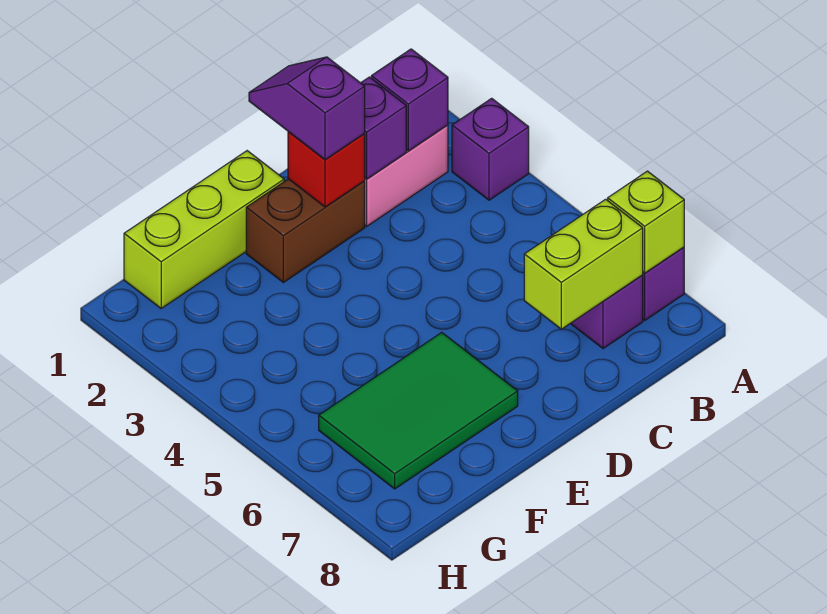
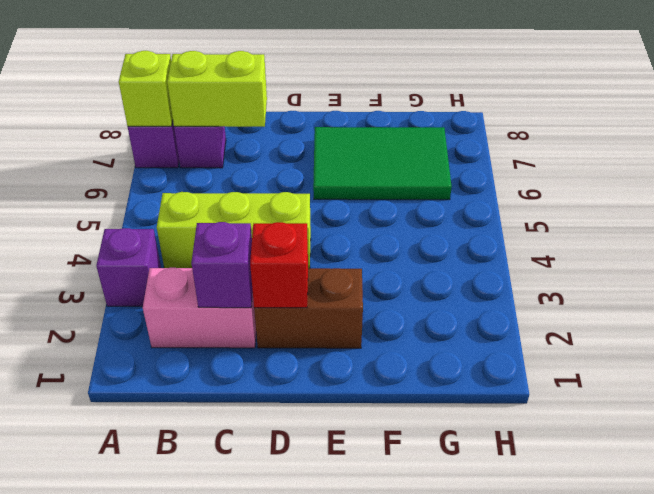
purple brick B2 level 2 -> none
purple slope D1:D2 level 3 top 2 -> none
lime brick E1:G1 level 1 -> lime brick B4:D4 level 1

